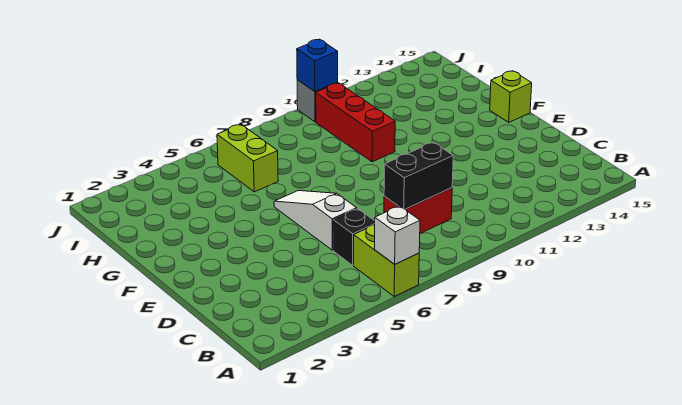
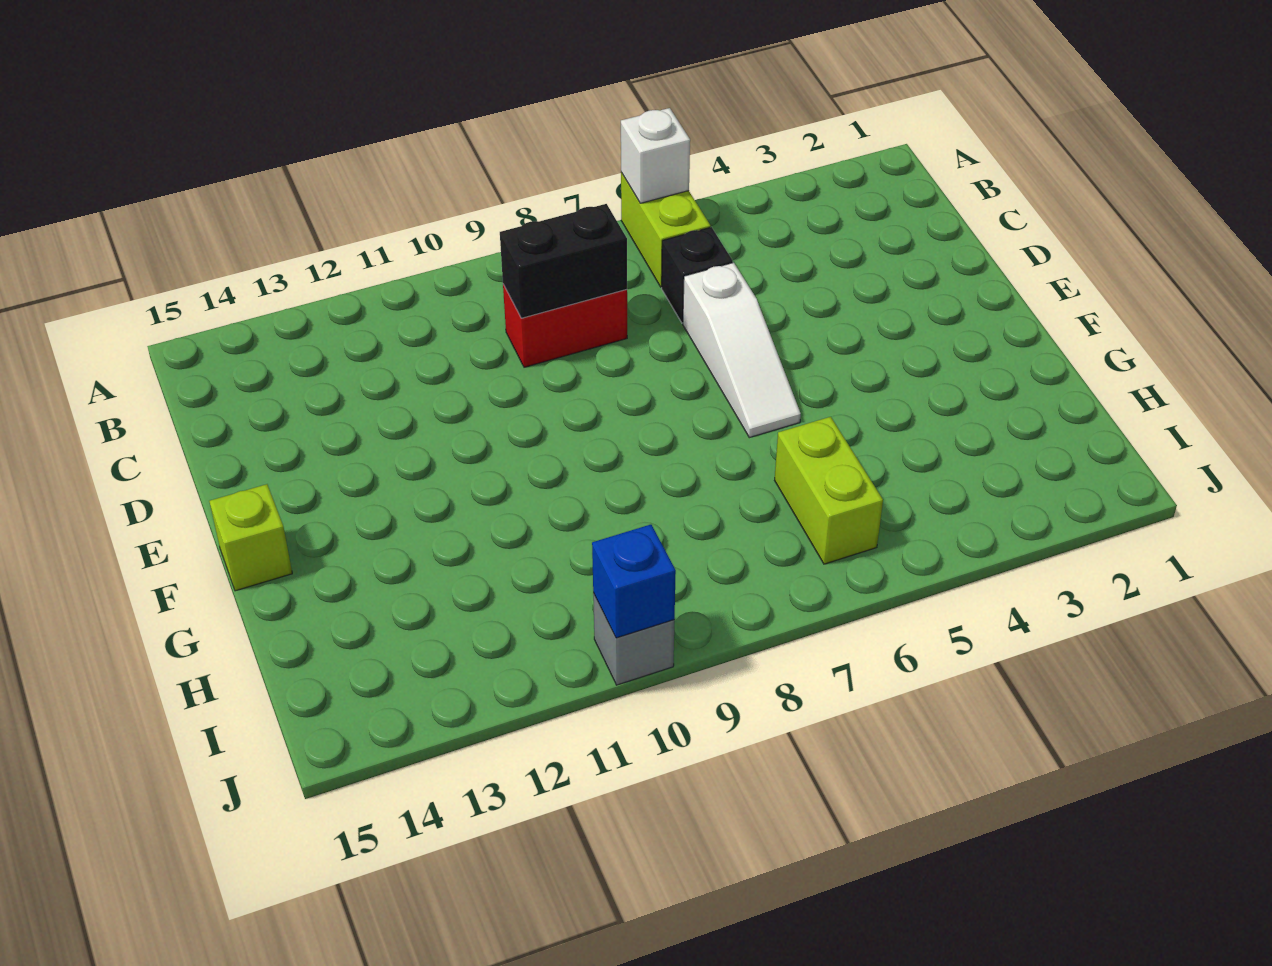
red brick G10:I10 level 1 -> none

